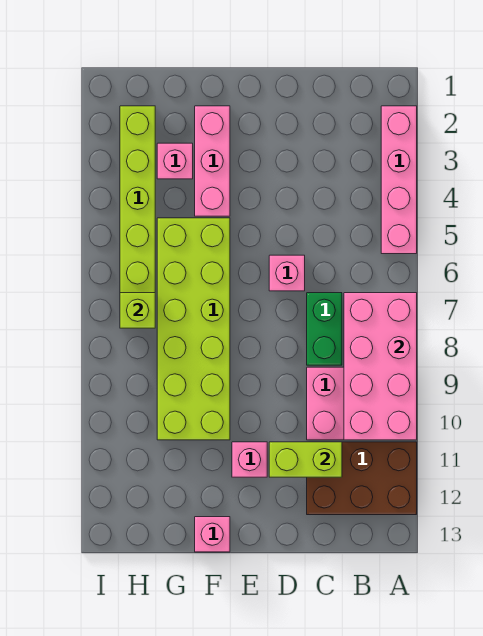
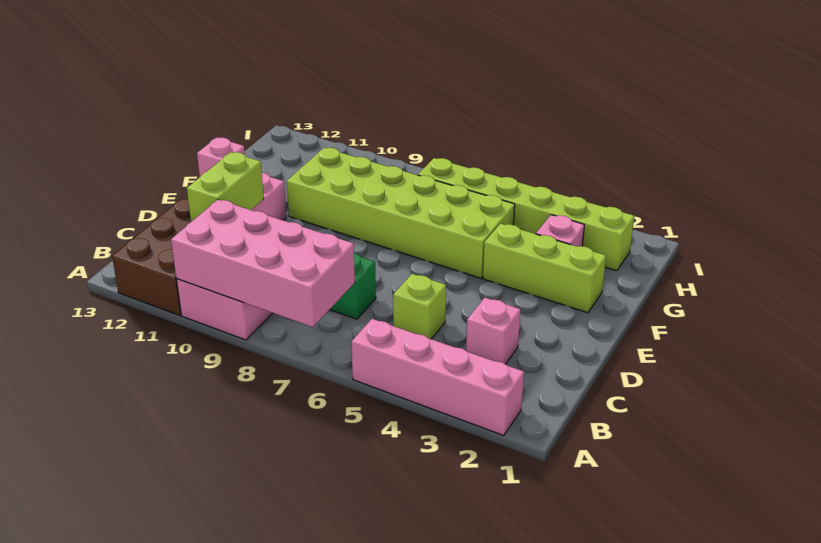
pink brick D6 level 1 -> pink brick C3 level 1
pink brick F2:F4 level 1 -> lime brick F2:F4 level 1
lime brick H7 level 2 -> lime brick C5 level 1

